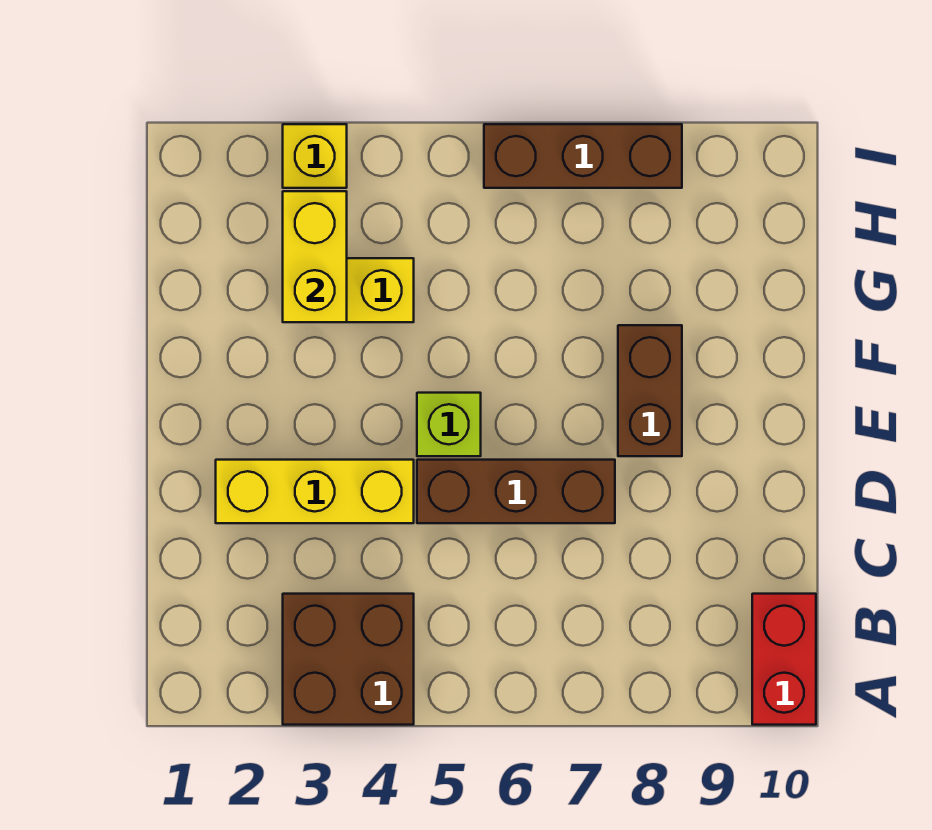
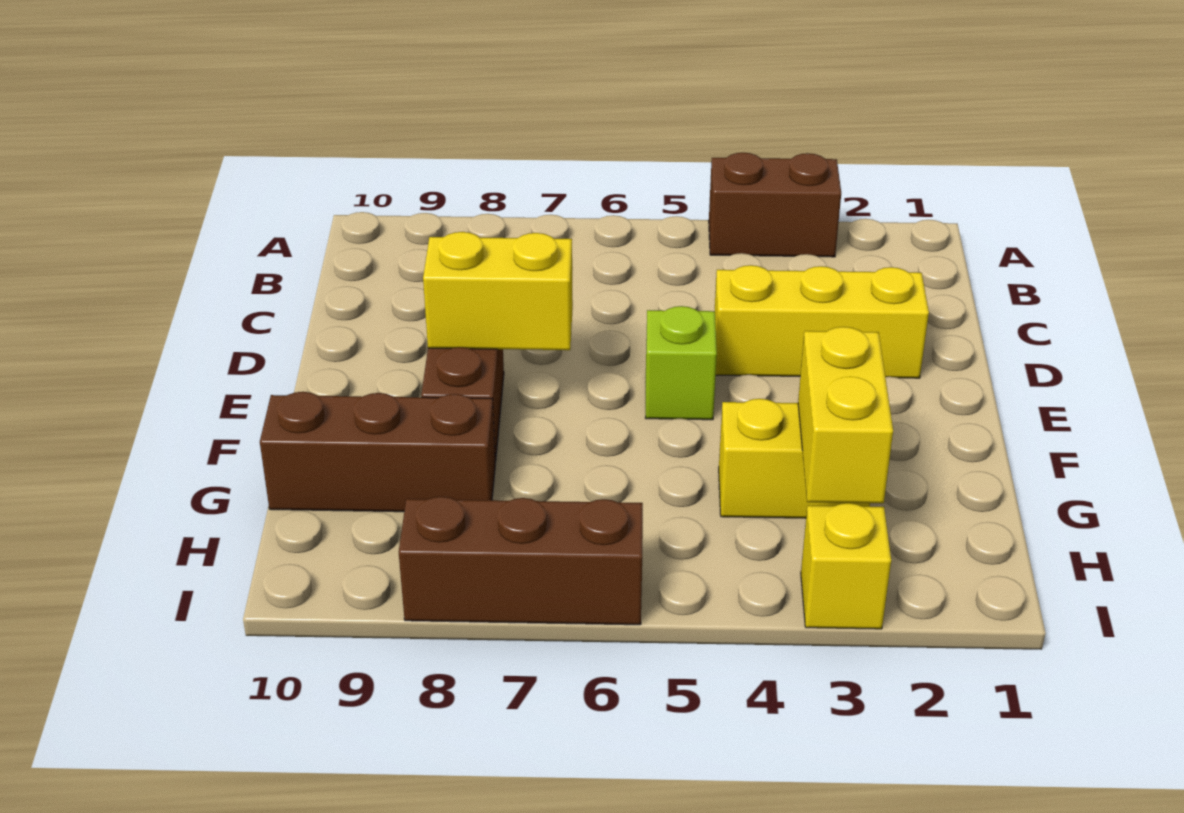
brown brick A3:B4 level 1 -> brown brick A3:A4 level 1
red brick A10:B10 level 1 -> none
brown brick D5:D7 level 1 -> brown brick G8:G10 level 1
none -> yellow brick E7:E8 level 2

